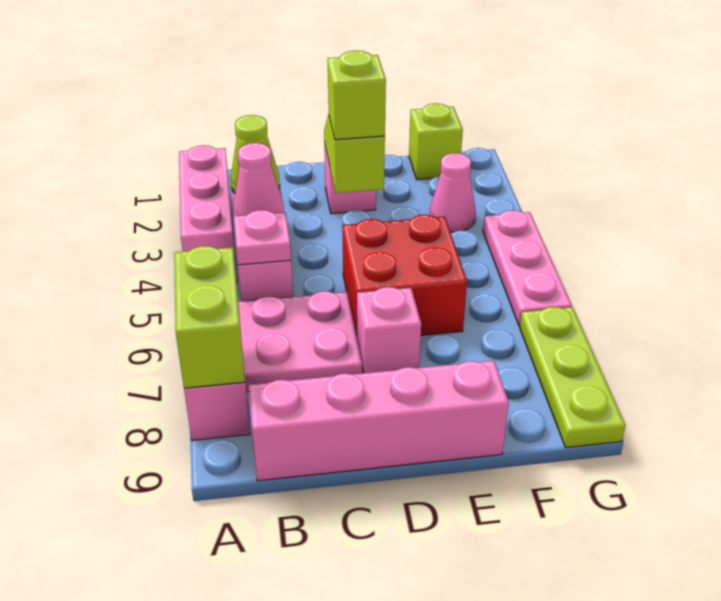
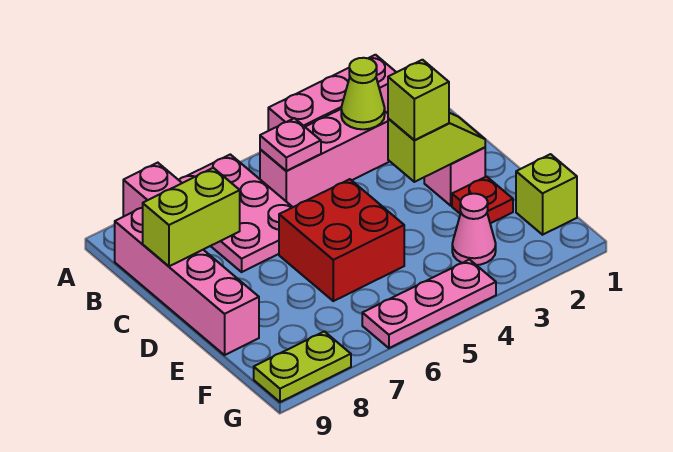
lime brick A7:A8 level 2 -> lime brick C8:C9 level 2
pink cone B4 level 2 -> none
pink brick D7 level 1 -> none
none -> red plate E2 level 1
lime plate G7:G9 level 1 -> lime plate G8:G9 level 1

